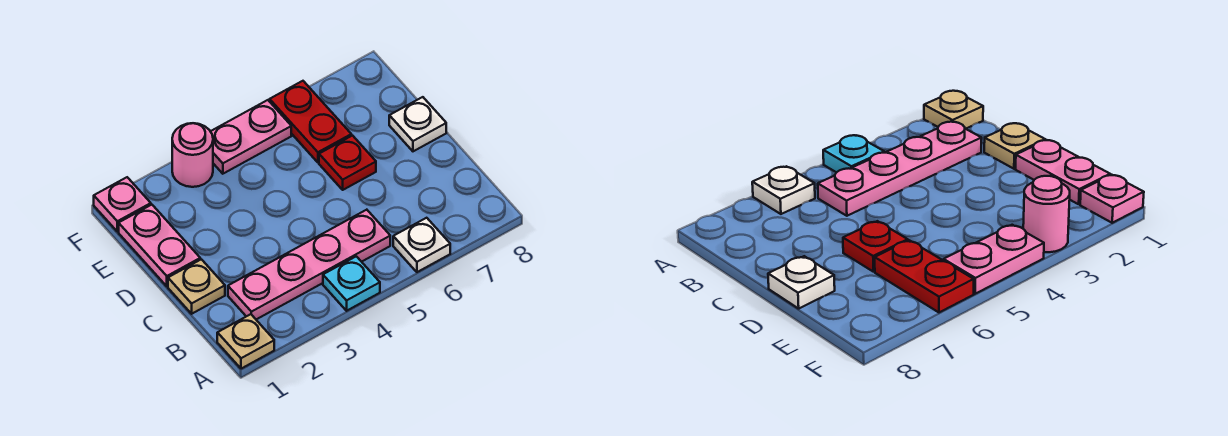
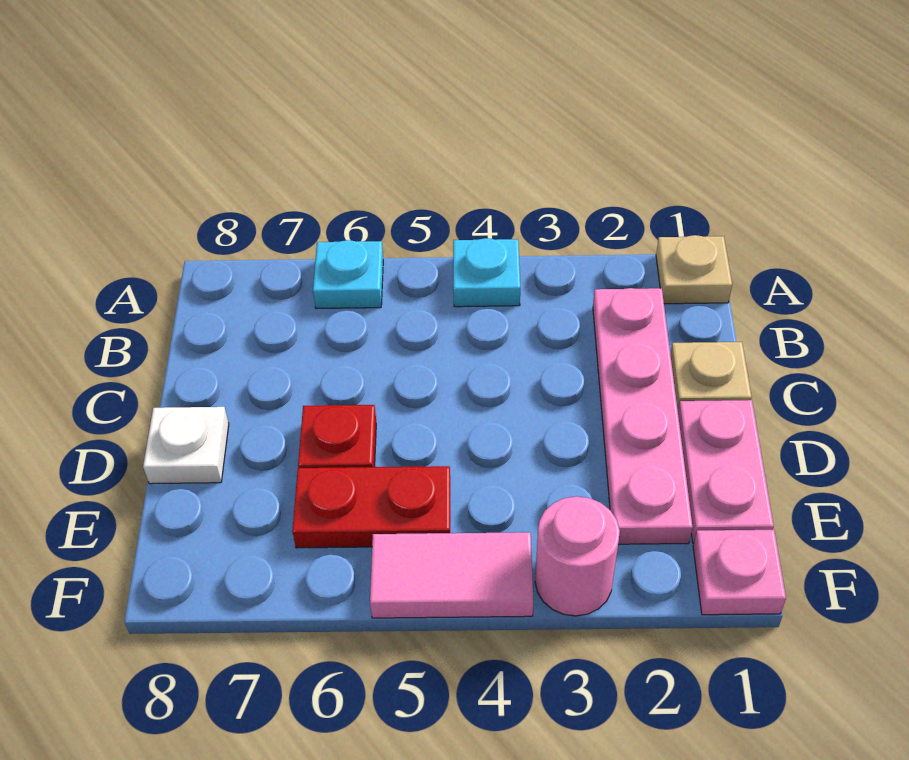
white plate A6 level 1 -> cyan plate A6 level 1
pink plate B2:B5 level 1 -> pink plate B2:E2 level 1
red plate E6:F6 level 1 -> red plate E5:E6 level 1
pink plate F4:F5 level 1 -> pink tile F4:F5 level 1

